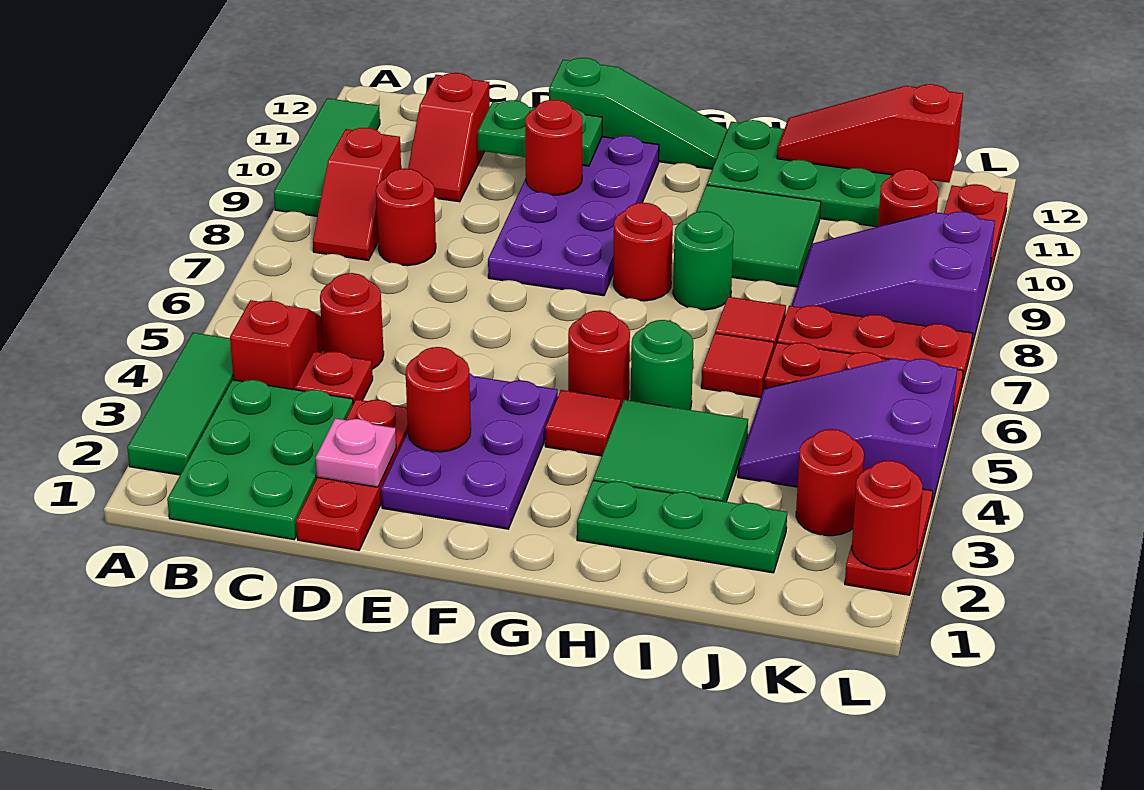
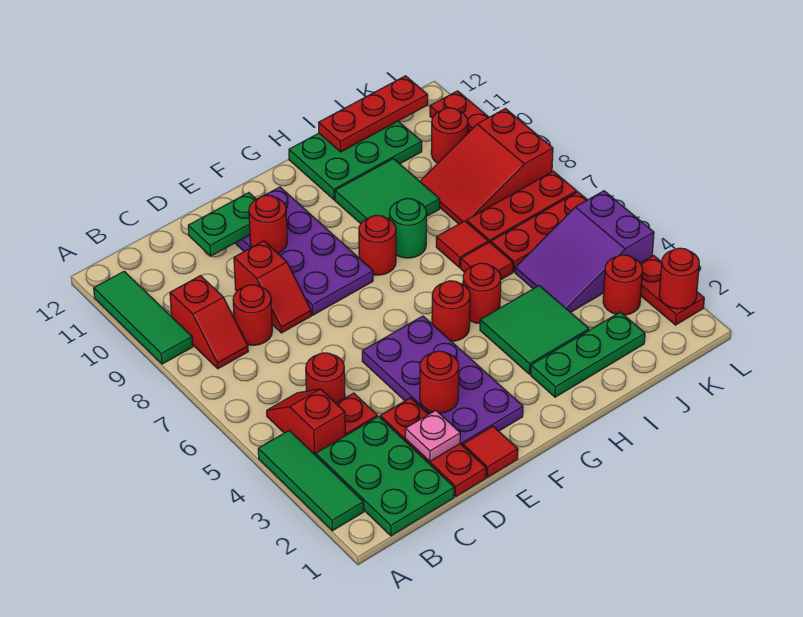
red slope C10:C11 level 1 top 11 -> red slope D8:D9 level 1 top 9
purple plate E2:F4 level 1 -> purple plate E2:F5 level 1
green slope E12:G12 level 1 top E -> none
red tile G4 level 1 -> red tile E1 level 1
green round brick H5 level 1 -> red round brick H5 level 1
red slope I12:K12 level 2 top K -> red plate I12:K12 level 2
purple slope J8:L9 level 1 top L -> red slope J8:L9 level 1 top L

